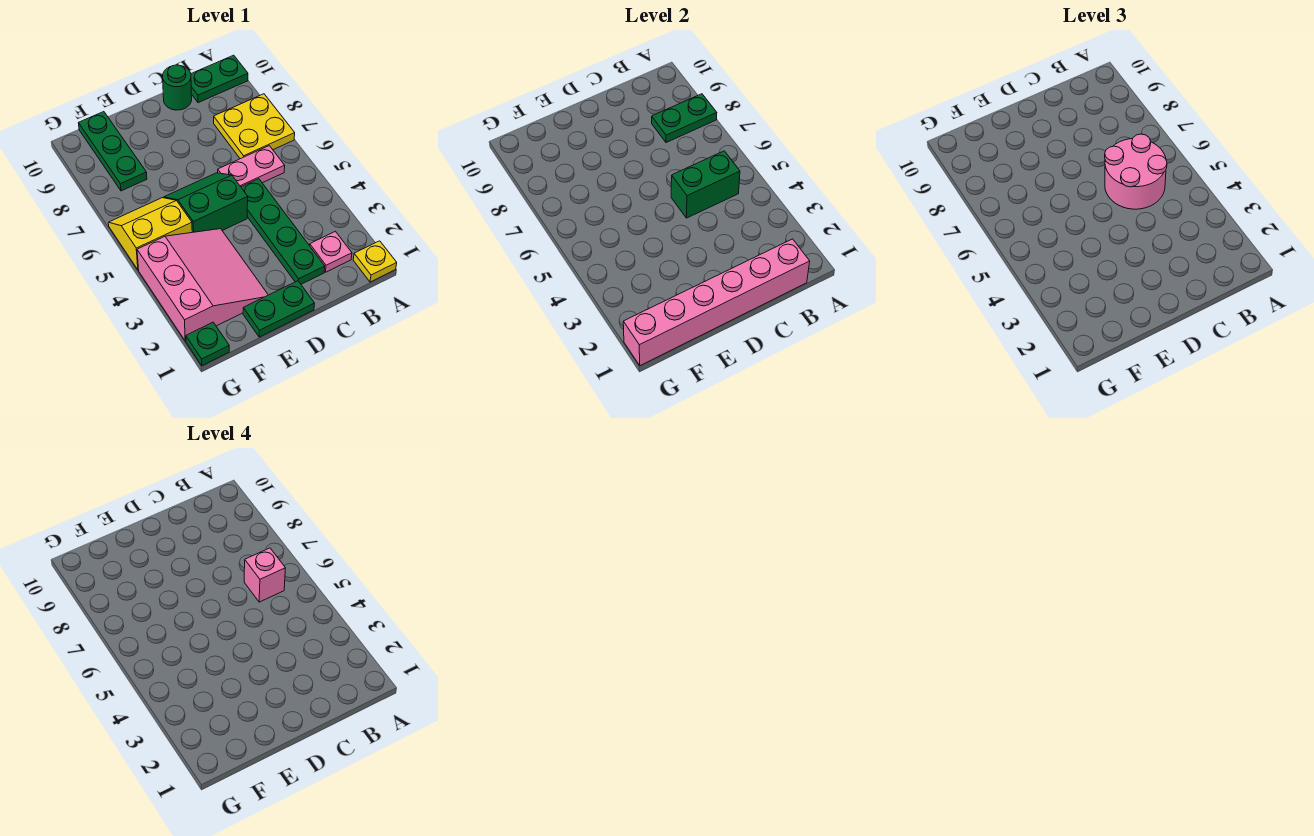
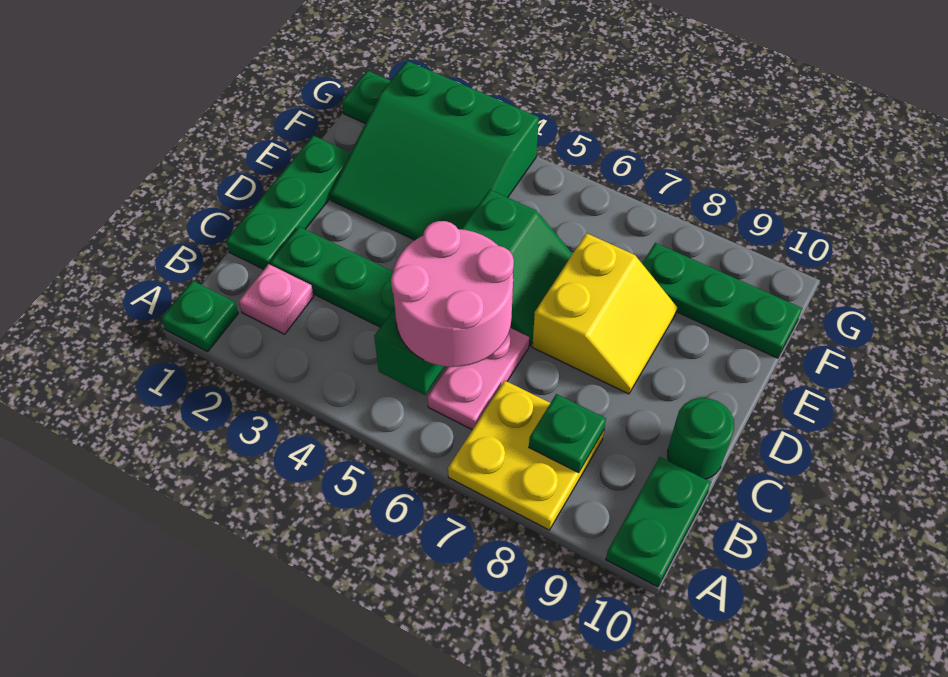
yellow plate A1 level 1 -> green plate A1 level 1
green plate A8:B8 level 2 -> green plate B8 level 2
pink brick B1:G1 level 2 -> none
pink brick B6 level 4 -> none
green plate D1:E1 level 1 -> green plate C1:E1 level 1
pink slope E2:G4 level 1 top G -> green slope E2:G4 level 1 top G
yellow slope F5:G6 level 1 top 5 -> yellow slope D7:E8 level 1 top 7

